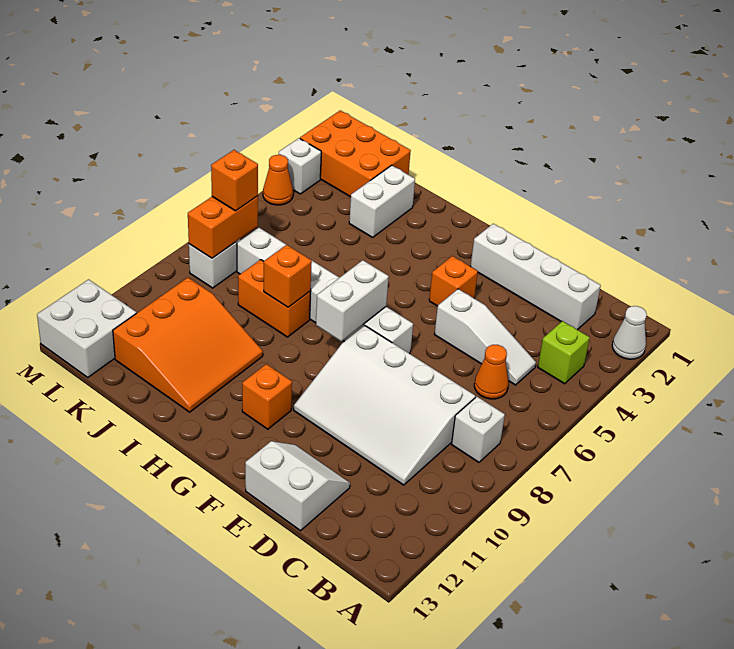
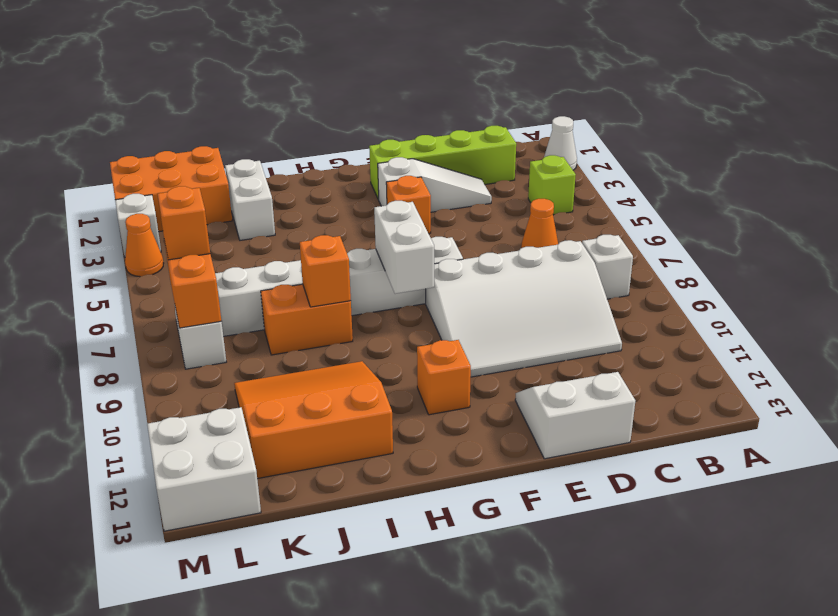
white brick C2:F2 level 1 -> lime brick C2:F2 level 1
white slope C5:E5 level 1 top E -> white slope D3:F3 level 1 top F
orange slope I10:K12 level 1 top K -> orange slope I10:K12 level 1 top 12

